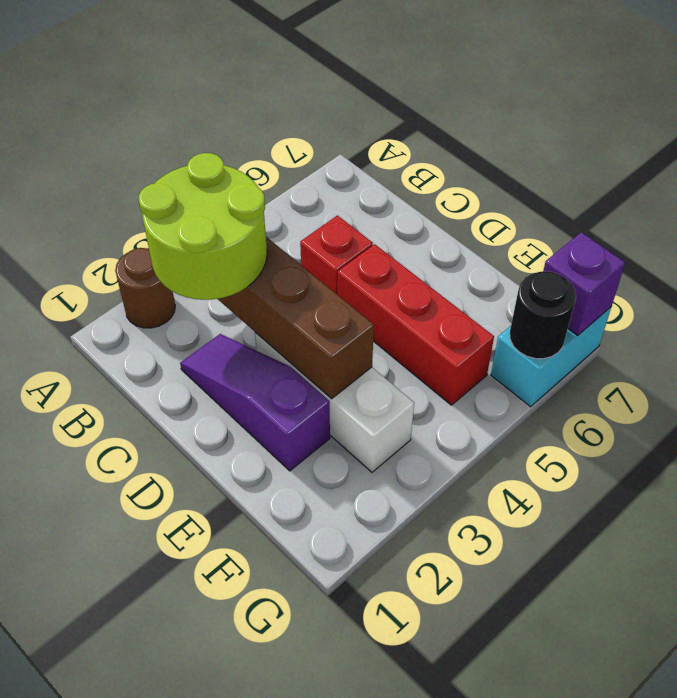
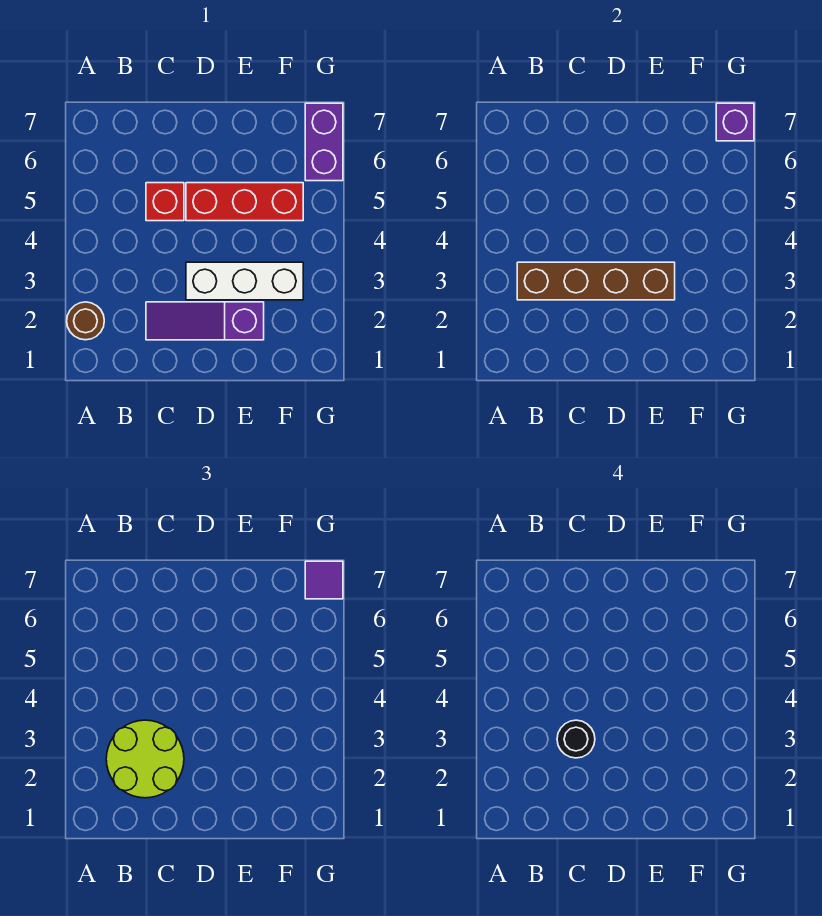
cyan brick G6:G7 level 1 -> purple brick G6:G7 level 1
black round brick G6 level 2 -> black round brick C3 level 4
none -> purple tile G7 level 3

